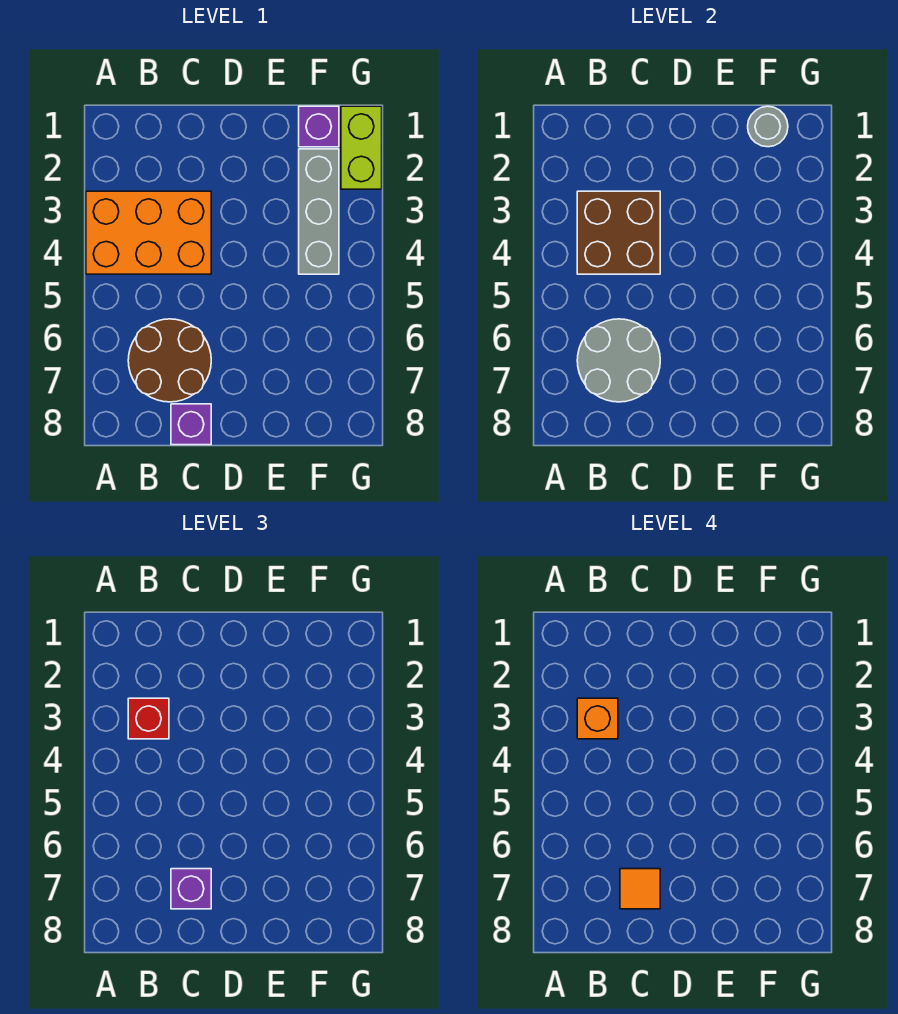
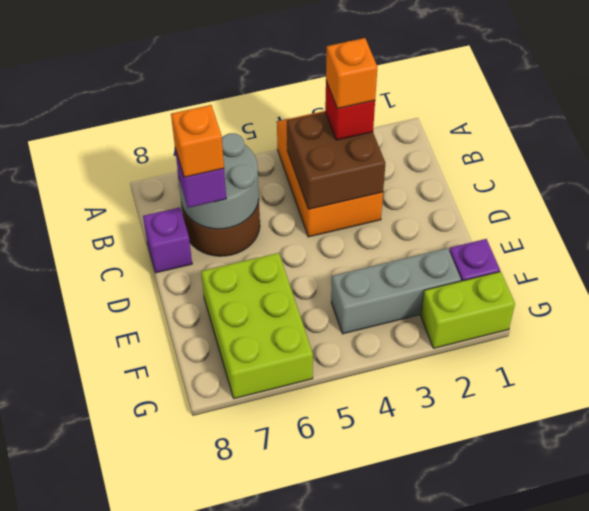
orange tile C7 level 4 -> orange brick C7 level 4
none -> lime brick E6:G7 level 1
grey round brick F1 level 2 -> none

